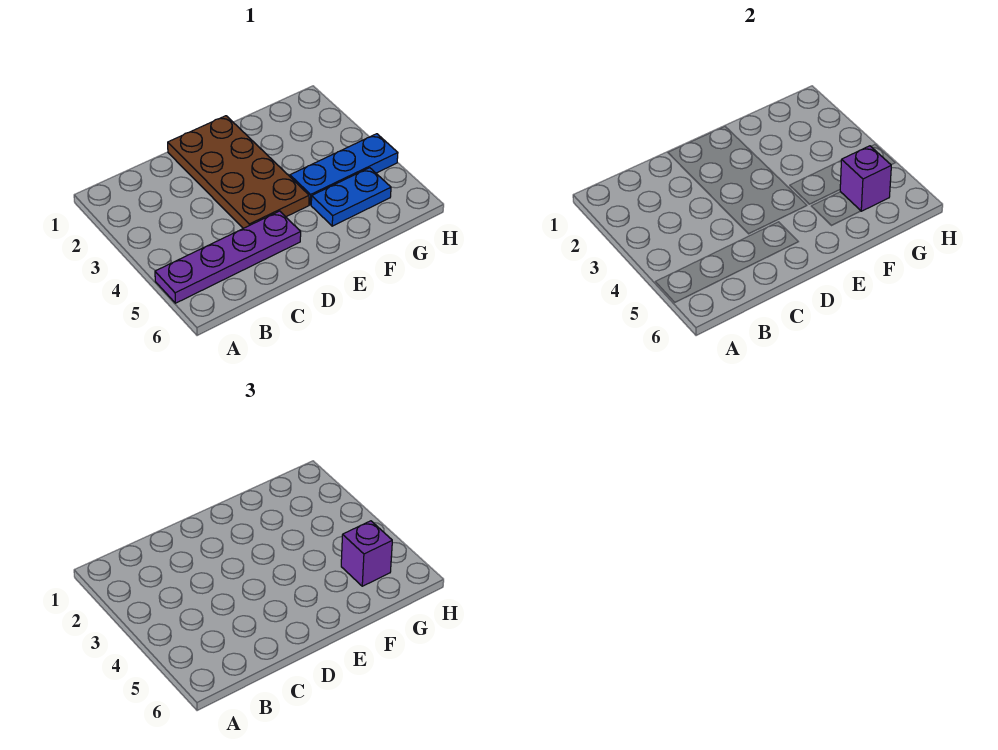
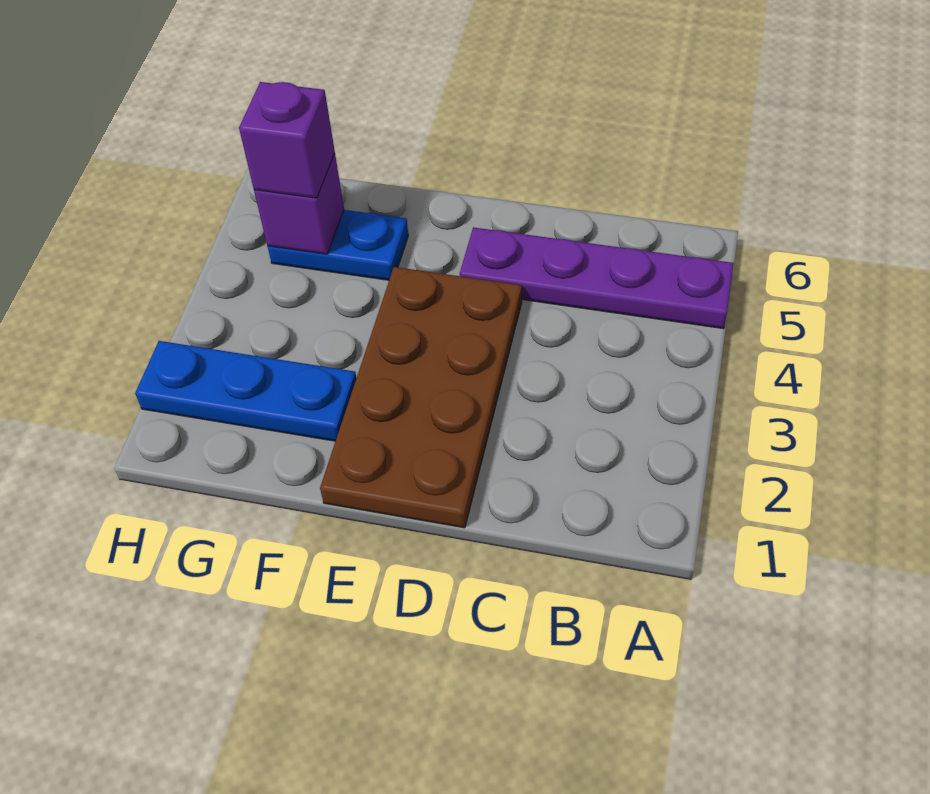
blue plate F4:H4 level 1 -> blue plate F2:H2 level 1

